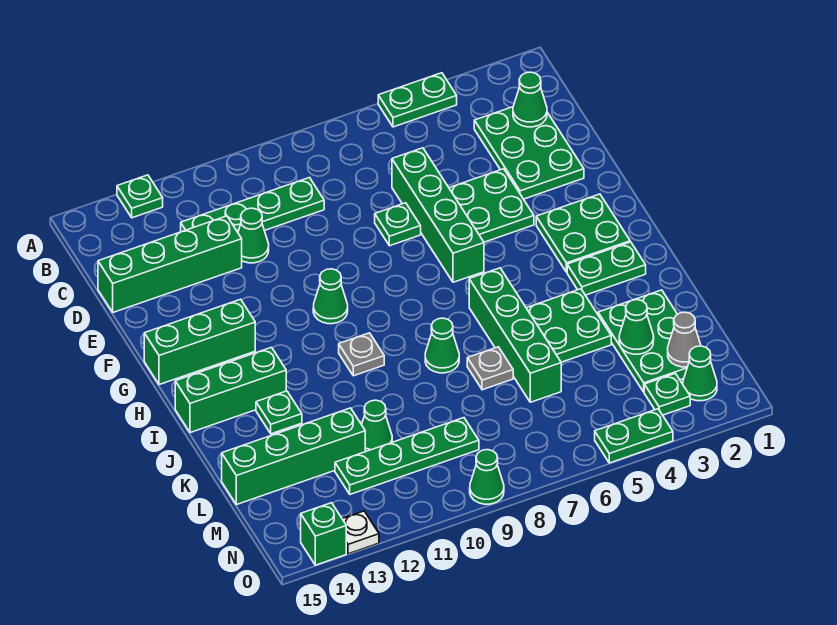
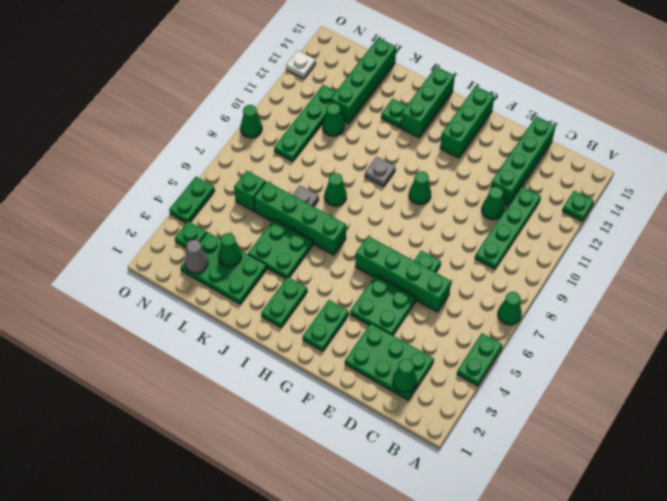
green plate G2:H3 level 1 -> green plate G2:G3 level 1
green cone N2 level 1 -> green cone A7 level 1
green brick O14 level 1 -> green brick M6 level 1

